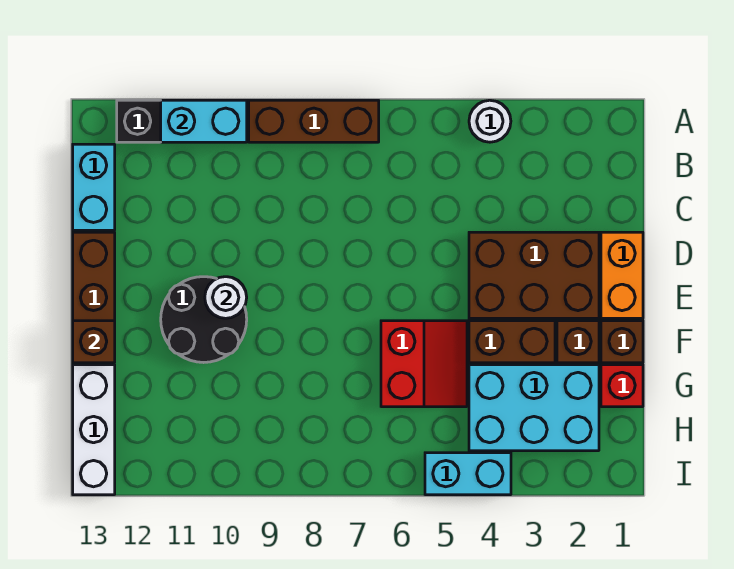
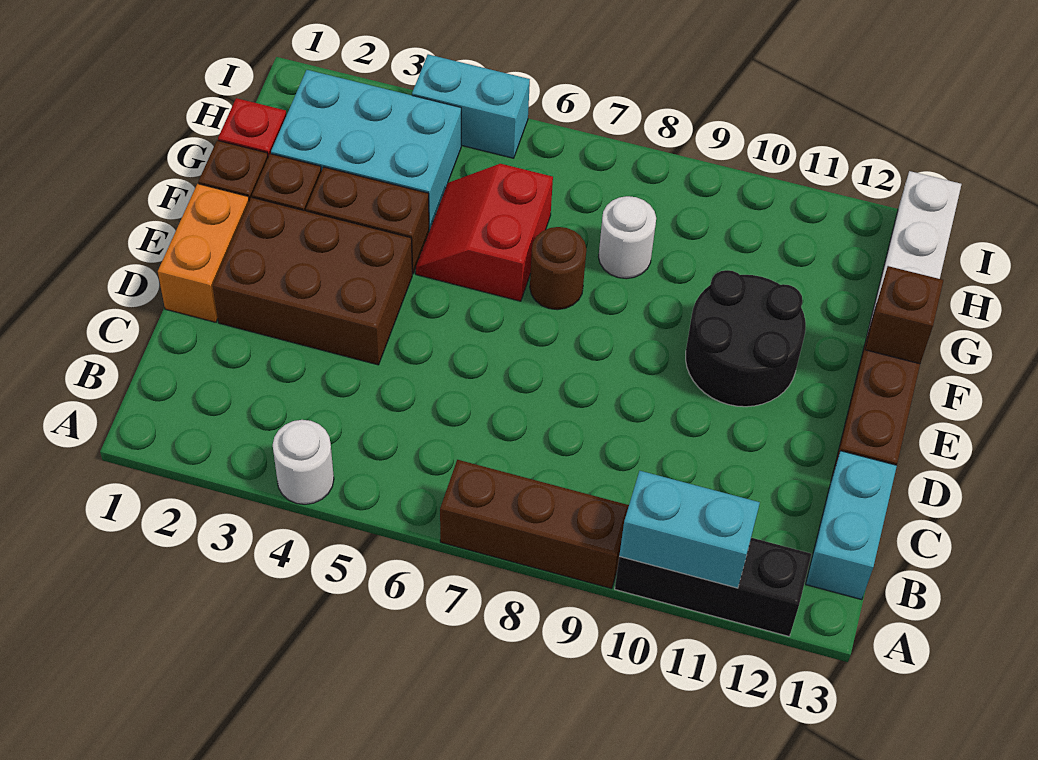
white round brick E10 level 2 -> white round brick G8 level 1
none -> brown round brick F7 level 1

